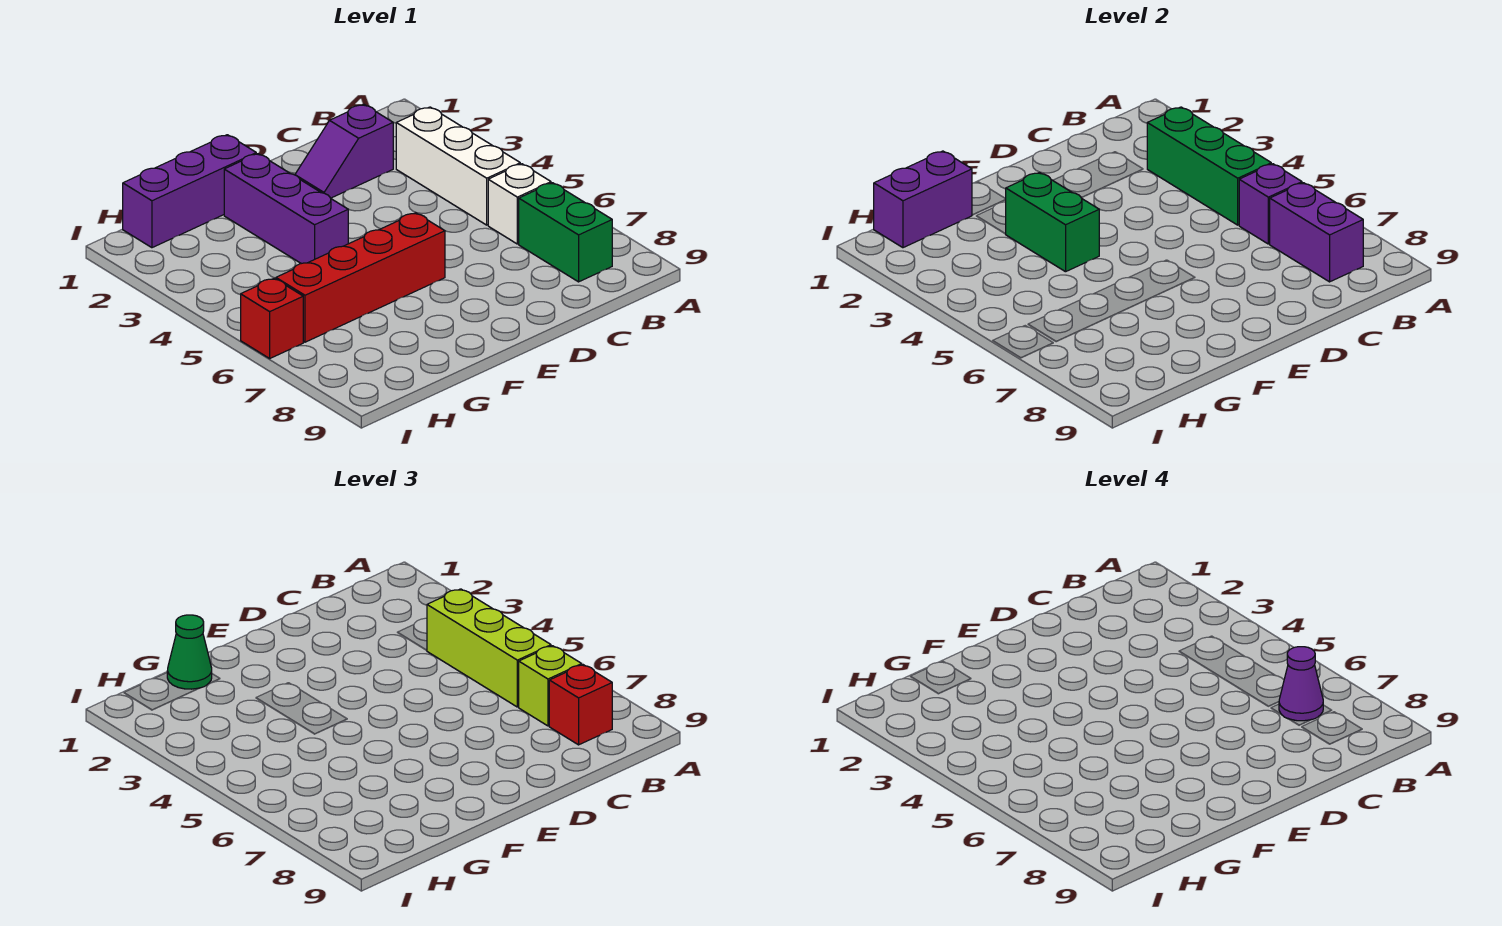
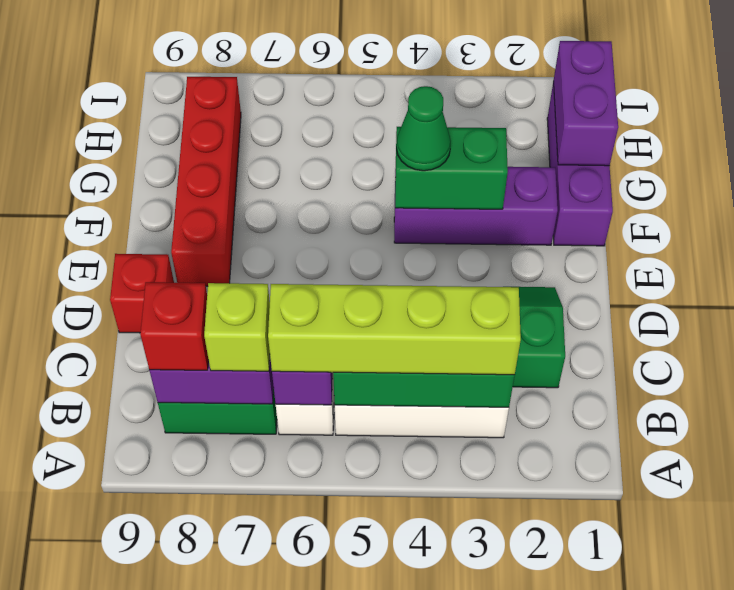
lime brick B4:B6 level 3 -> lime brick B3:B6 level 3
purple cone B7 level 4 -> none
purple slope C2:D2 level 1 top C -> green slope C2:D2 level 1 top C
red brick E6:H6 level 1 -> red brick E8:H8 level 1
green cone G1 level 3 -> green cone F4 level 3
red brick I6 level 1 -> red brick D9 level 1

